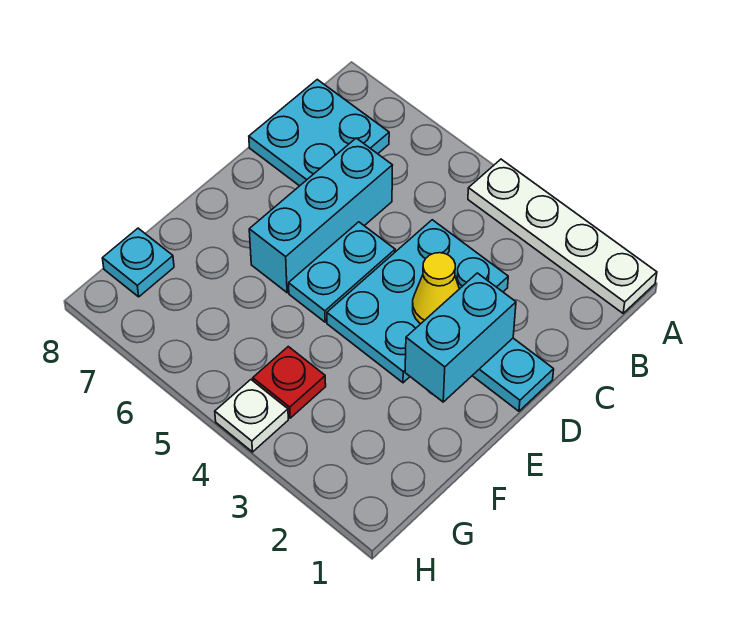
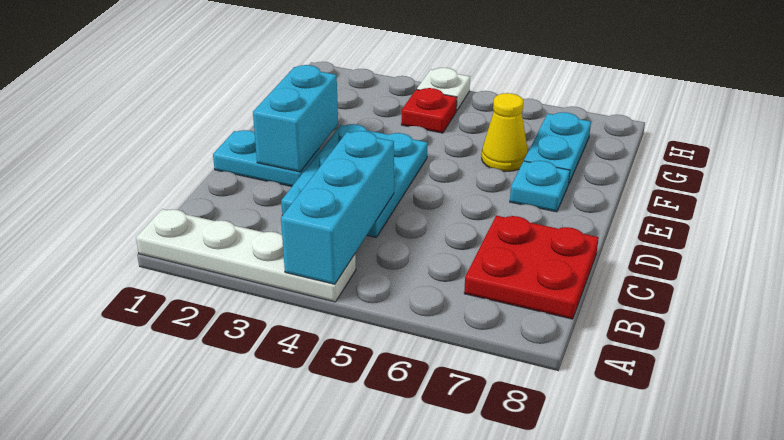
cyan plate B7:C8 level 1 -> red plate B7:C8 level 1
cyan brick C6:E6 level 1 -> cyan brick A4:C4 level 2
yellow cone D3 level 2 -> yellow cone F6 level 1
cyan plate D5:E5 level 1 -> cyan plate F7:G7 level 1
cyan plate G8 level 1 -> cyan plate E7 level 1

